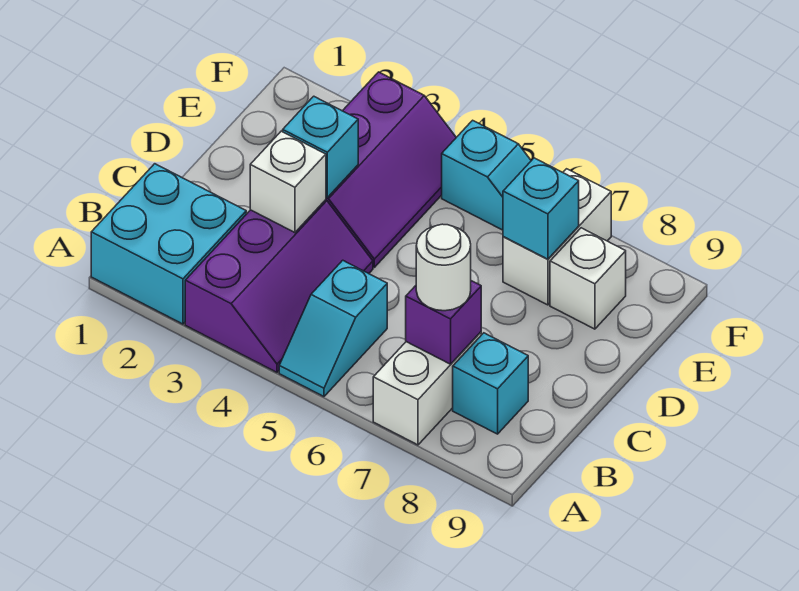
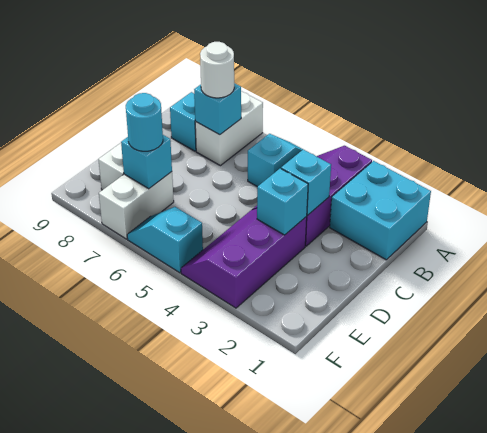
purple brick B7 level 2 -> cyan brick B7 level 2
white brick C3 level 2 -> cyan brick C3 level 2
none -> cyan round brick E7 level 3

